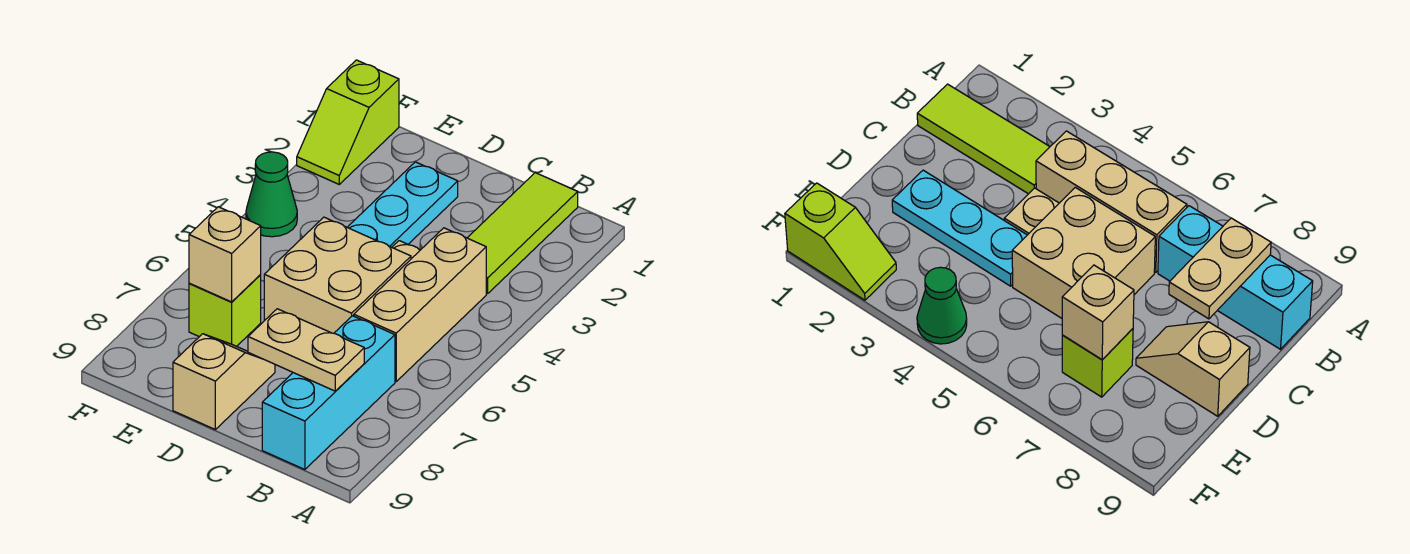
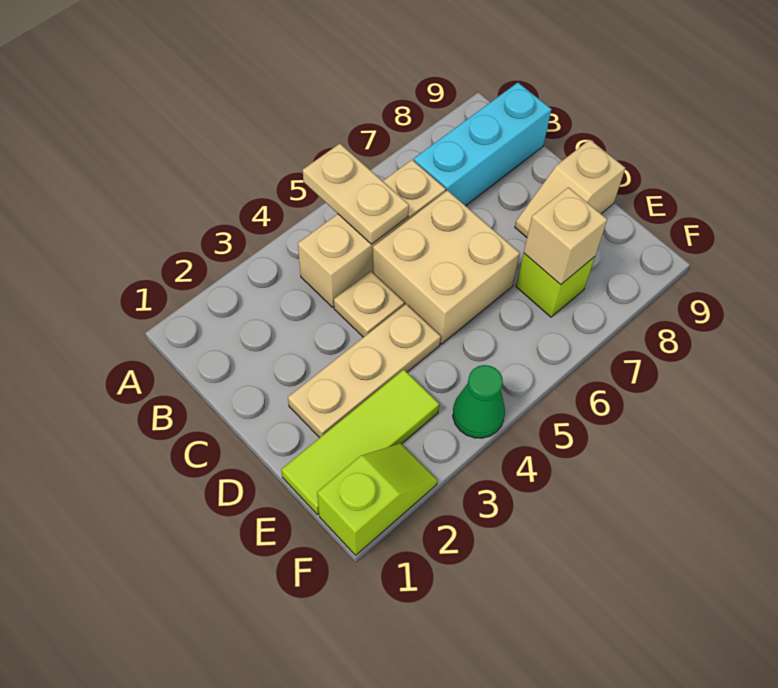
lime tile B1:B3 level 1 -> lime tile E1:E3 level 1
tan plate B8:C8 level 2 -> tan plate A5:B5 level 2
cyan plate D2:D4 level 1 -> tan plate D2:D4 level 1

